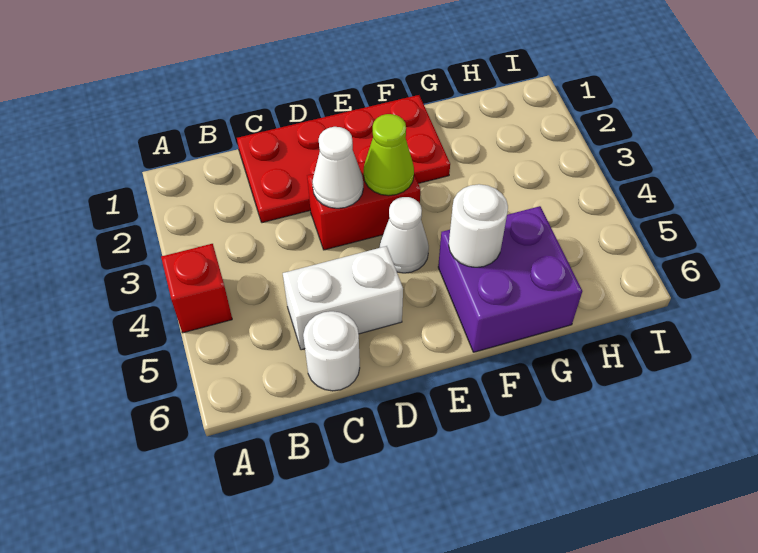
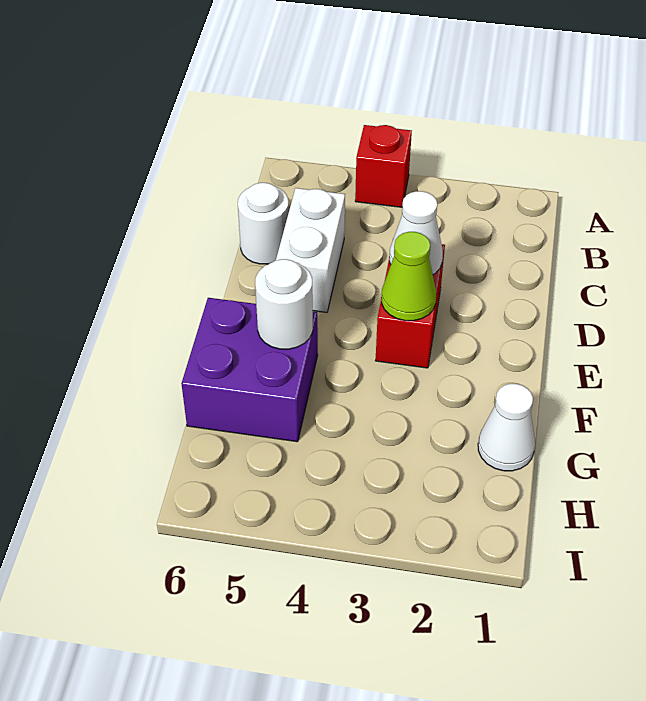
red plate C1:F2 level 1 -> none
white cone E4 level 1 -> white cone G1 level 1

